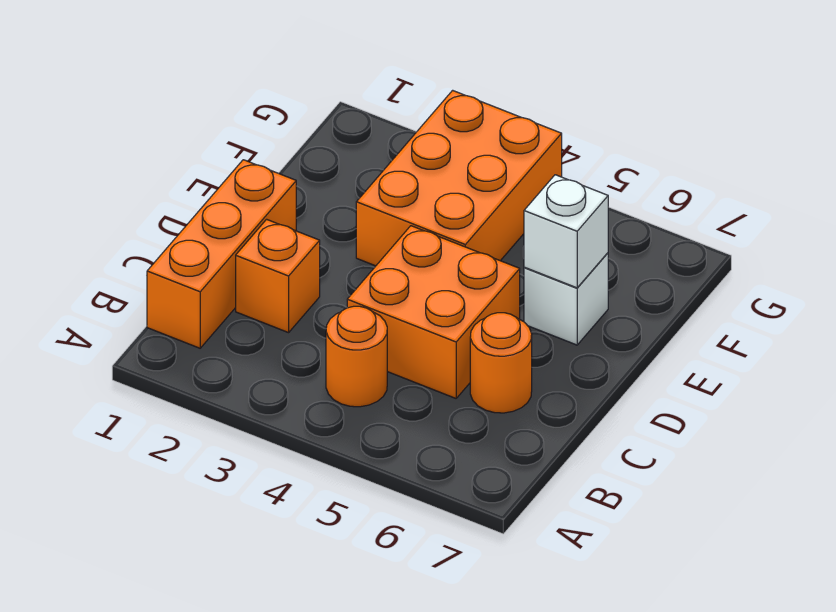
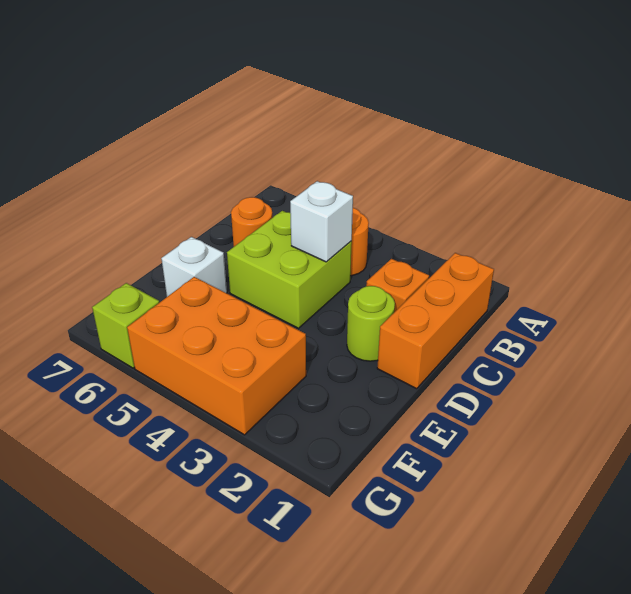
orange brick C4:D5 level 1 -> lime brick C4:D5 level 1
none -> lime round brick D2 level 1
orange brick E3:G4 level 1 -> orange brick F3:G5 level 1
white brick E6 level 2 -> white brick C4 level 2
none -> lime brick G6 level 1

